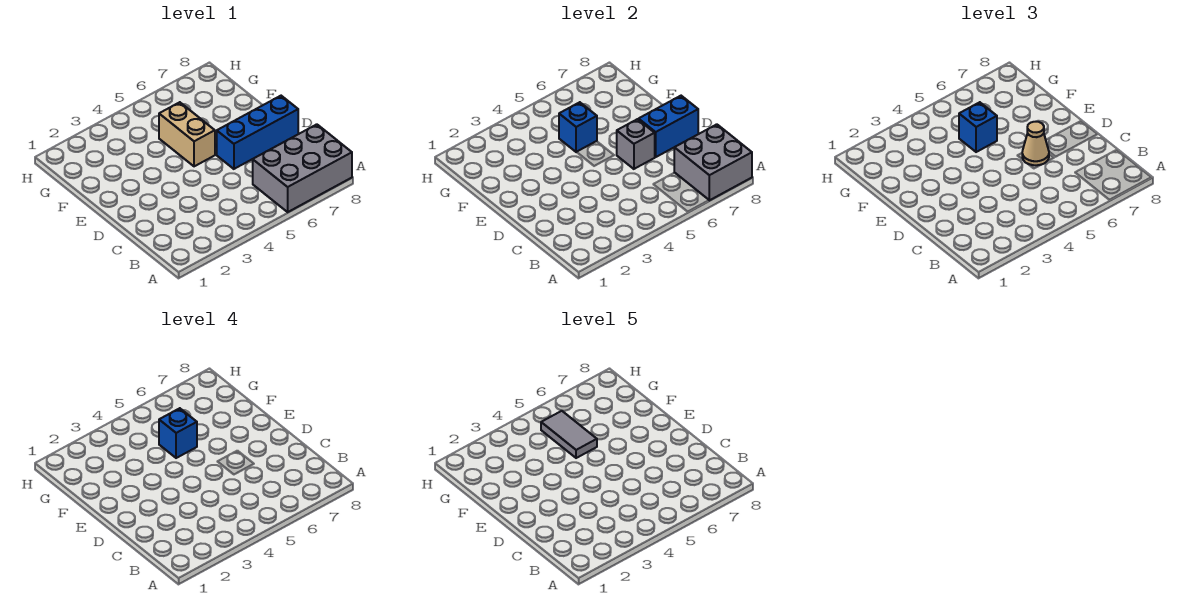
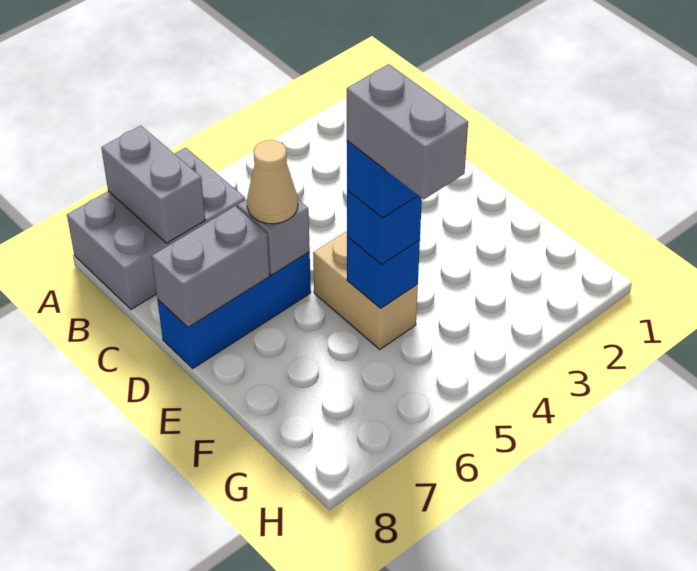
grey brick A7:B8 level 2 -> grey brick A7:B7 level 2
blue brick D7:D8 level 2 -> grey brick D7:D8 level 2
grey tile F5:G5 level 5 -> grey brick F5:G5 level 5

